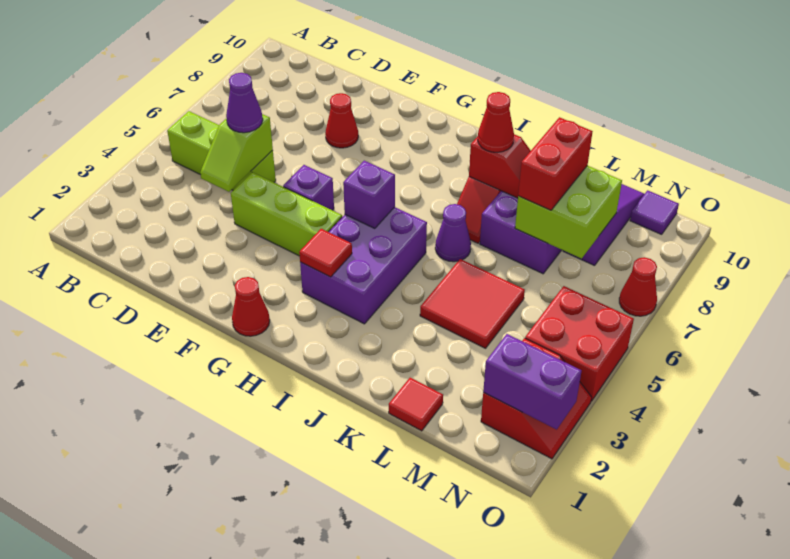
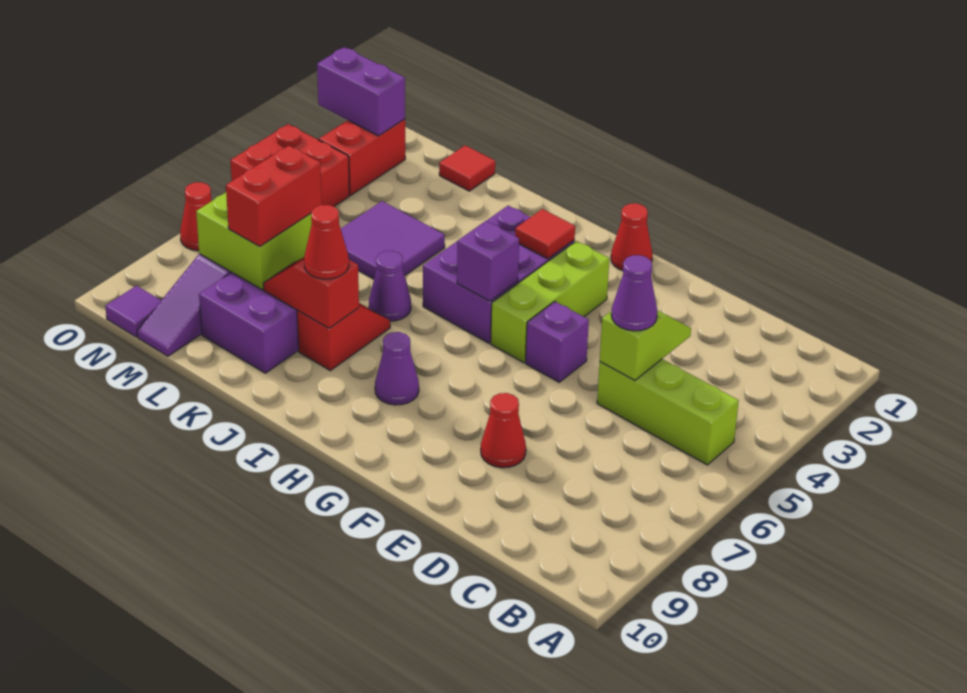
lime brick E4:G4 level 1 -> lime brick G3:G5 level 1
none -> purple cone H8 level 1
red tile K4:L5 level 1 -> purple tile K4:L5 level 1

